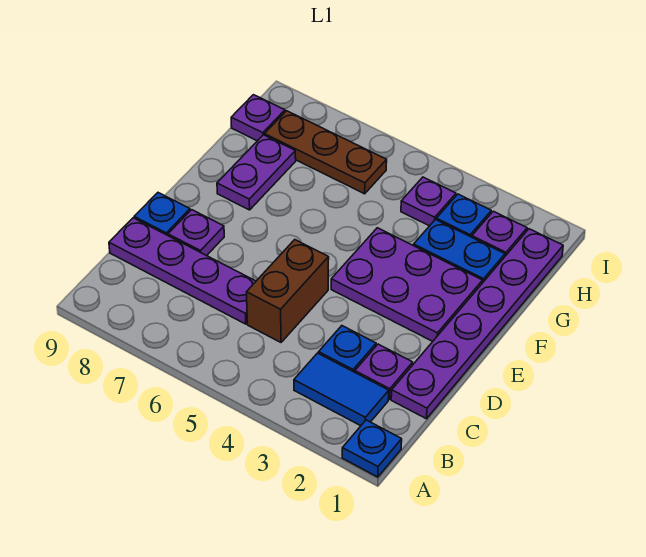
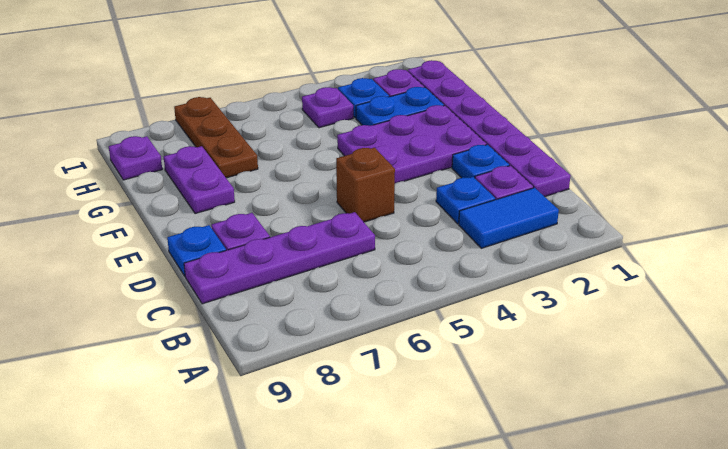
blue plate A1 level 1 -> blue plate D2 level 1
brown brick C5:D5 level 1 -> brown brick D5 level 1
brown plate H6:H8 level 1 -> brown plate G7:I7 level 1

